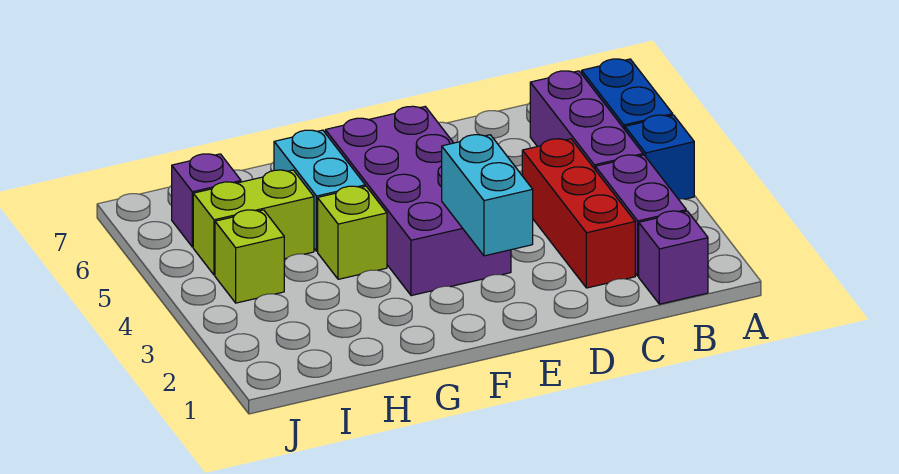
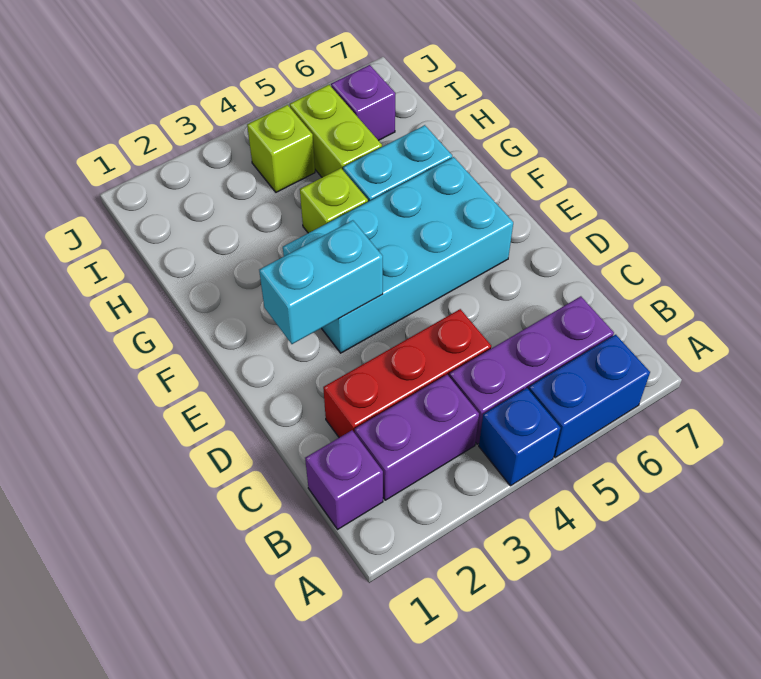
purple brick E3:F6 level 1 -> cyan brick E3:F6 level 1

